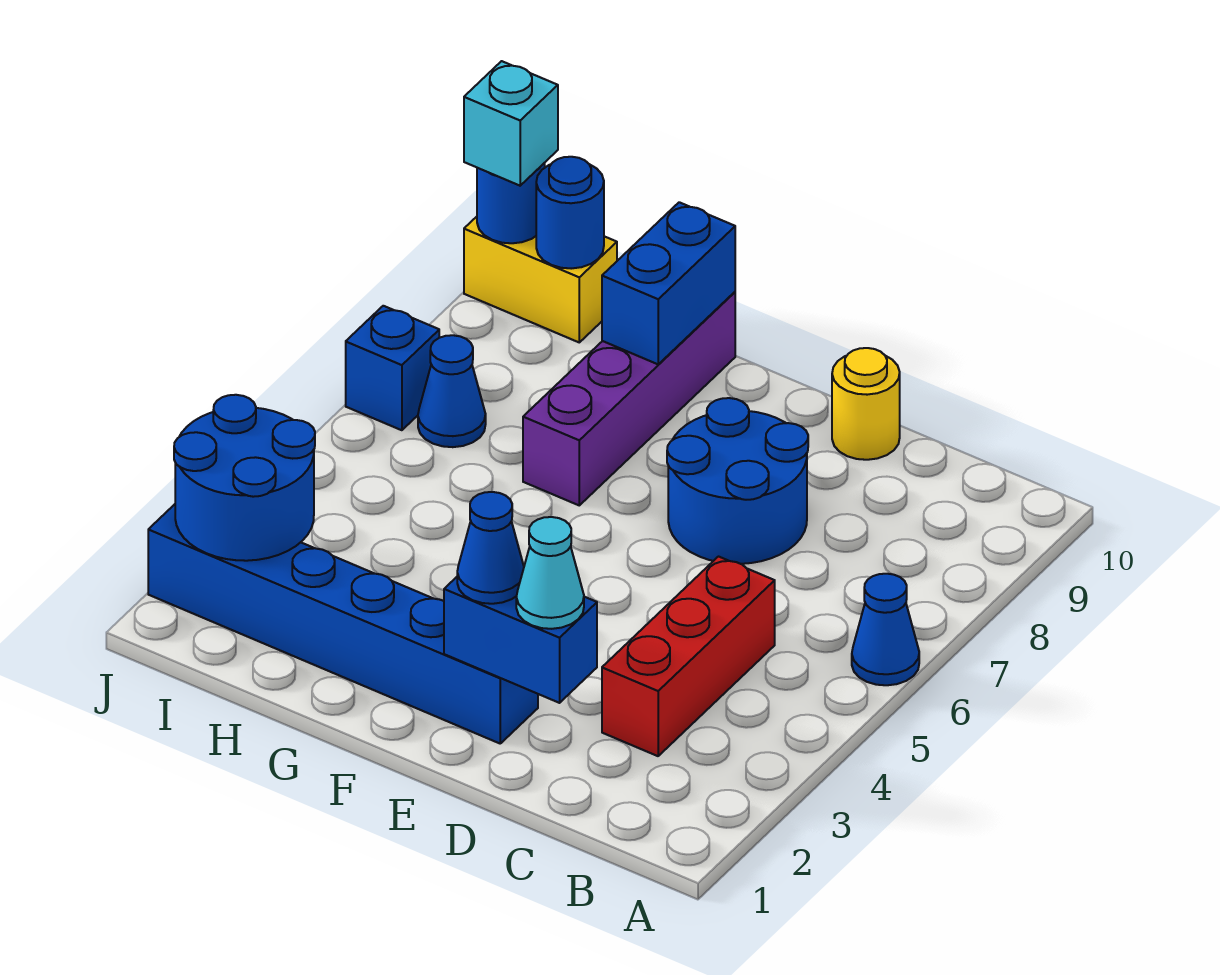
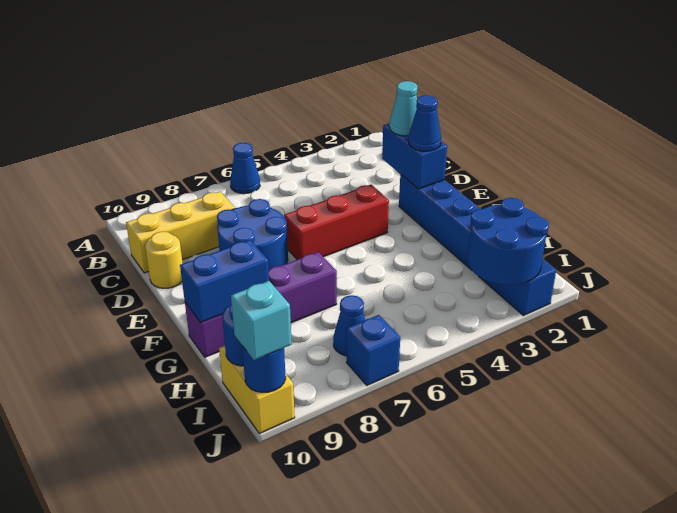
red brick C3:C5 level 1 -> red brick E4:E6 level 1
none -> yellow brick C8:C10 level 1

